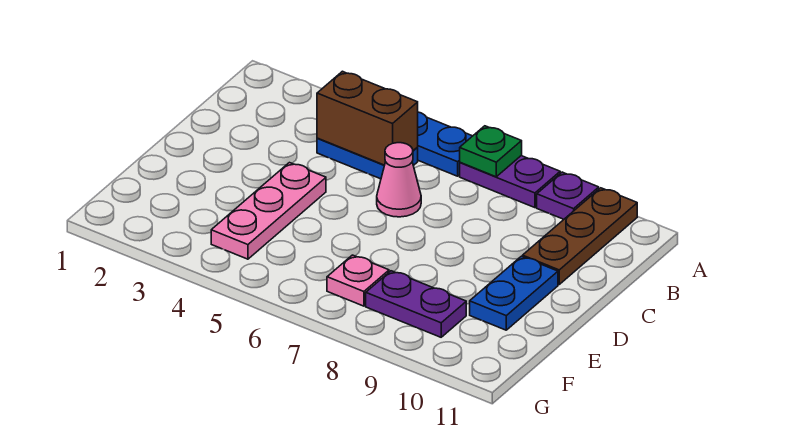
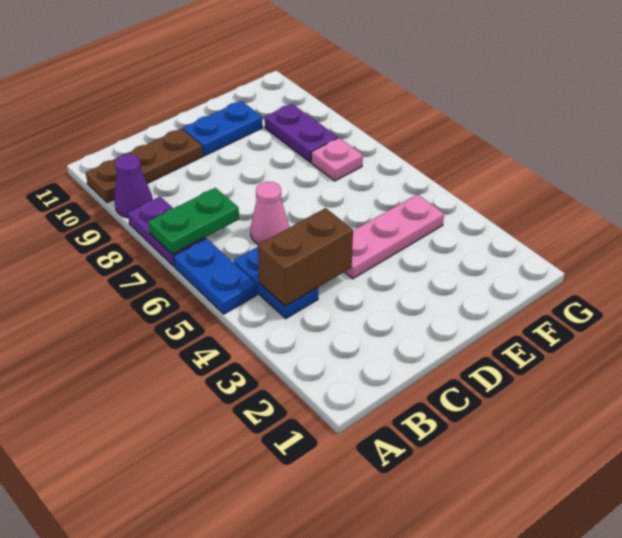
green plate A7 level 2 -> green plate A7:B7 level 2
purple plate A9 level 1 -> purple cone A9 level 1
brown brick B4:B5 level 2 -> brown brick B4:C4 level 2

